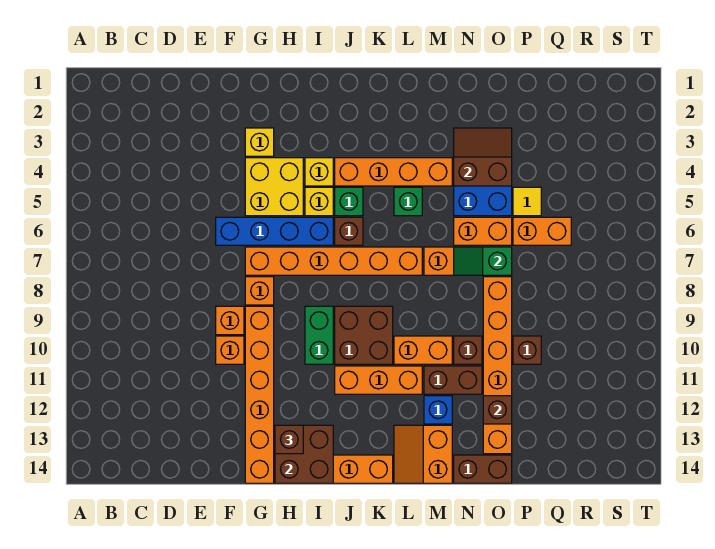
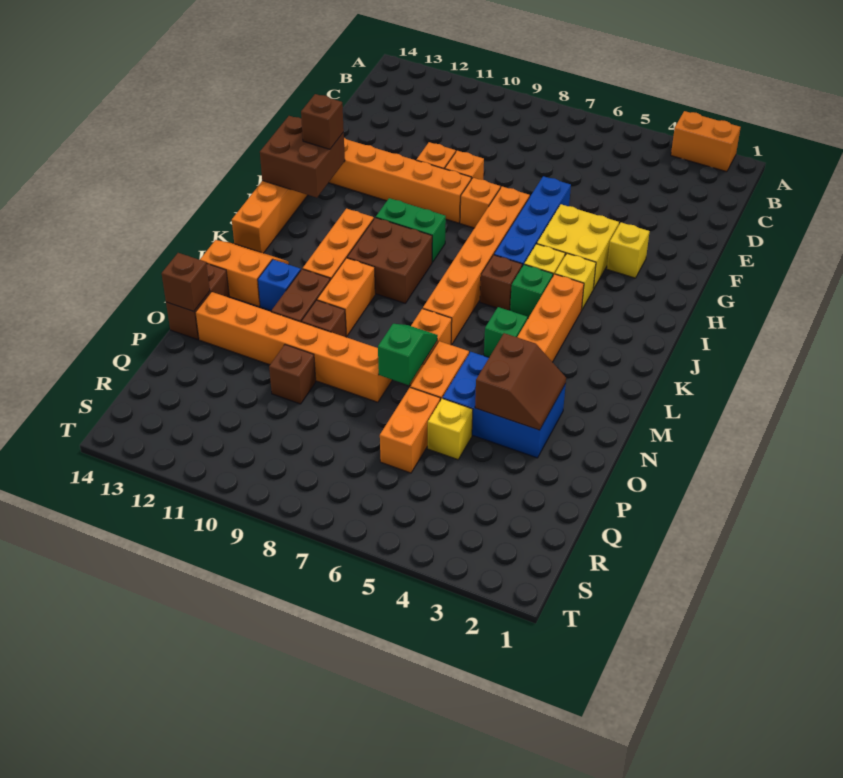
none -> orange brick A2:A3 level 1
brown brick O12 level 2 -> brown brick O14 level 2
yellow tile P5 level 1 -> yellow brick P5 level 1

